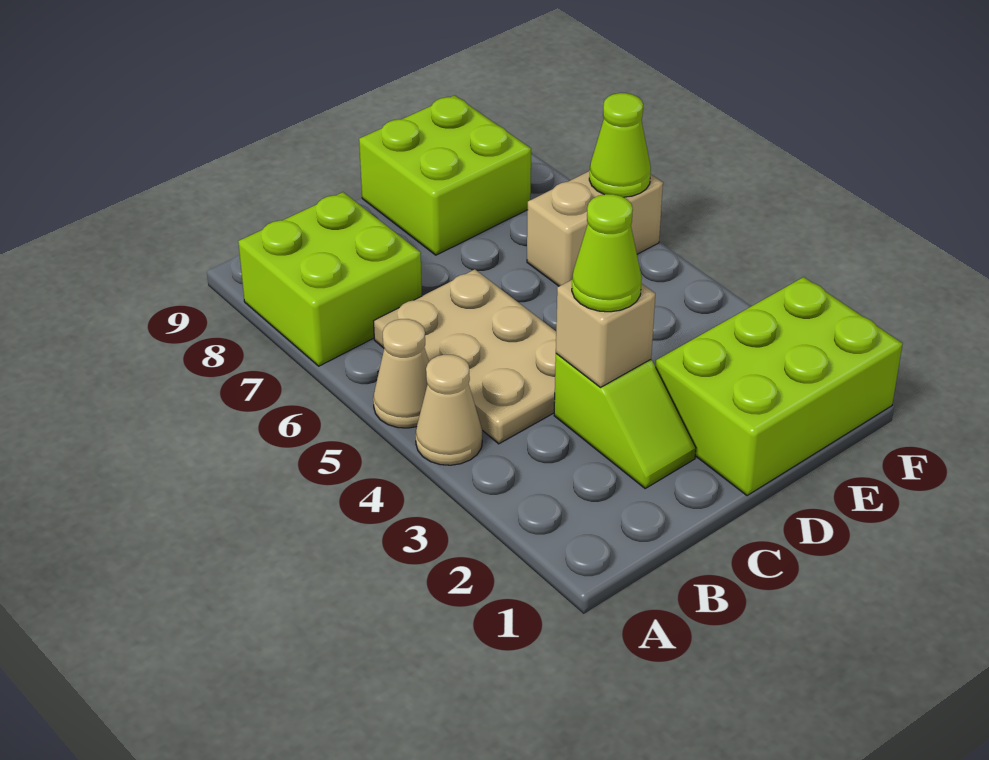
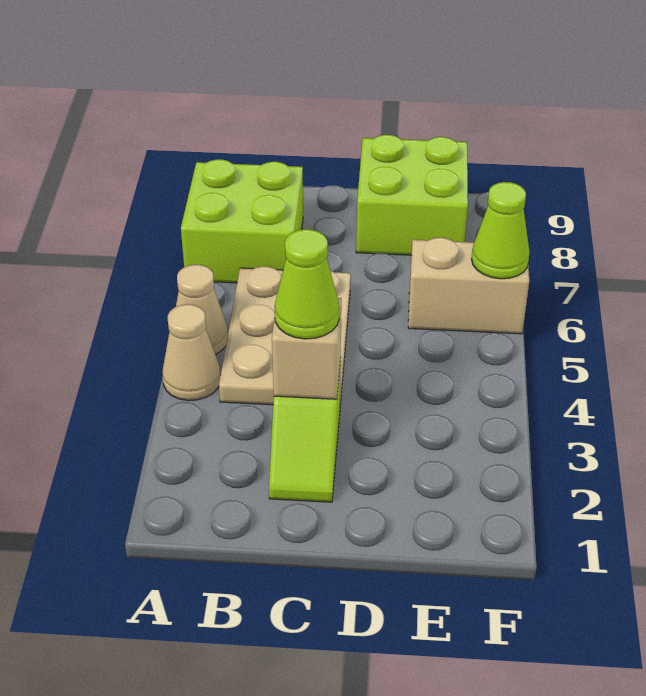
lime brick D1:F2 level 1 -> none

